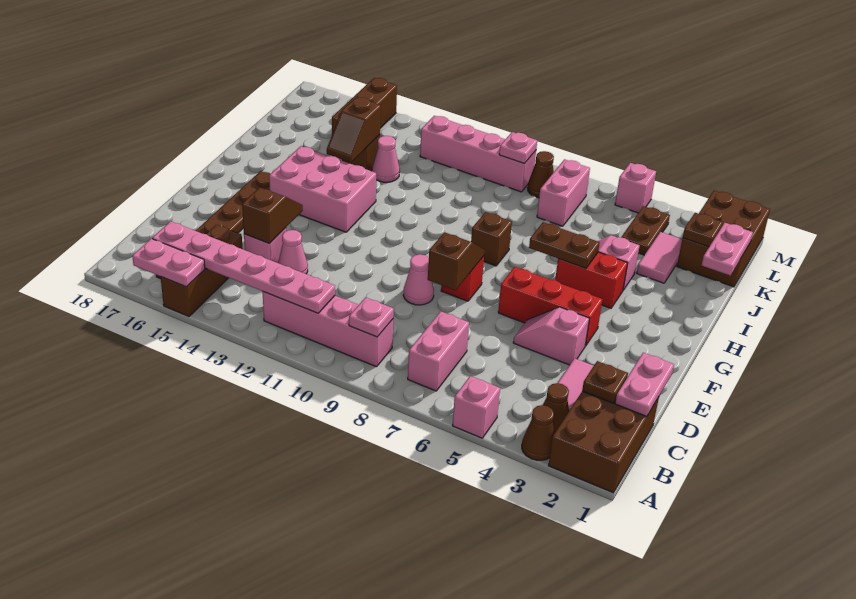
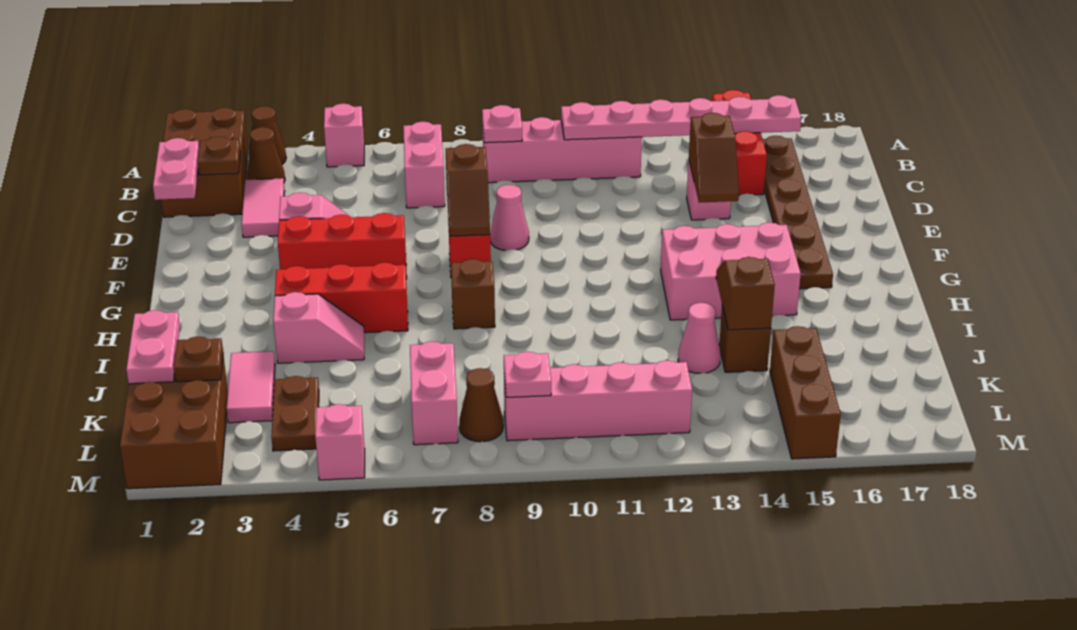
brown brick A15:C15 level 1 -> red brick A15:C15 level 1
pink plate A15:A16 level 2 -> none
pink cone D13 level 1 -> none
red brick H4:H5 level 1 -> red brick H4:H6 level 1
brown plate H5:H6 level 2 -> none

